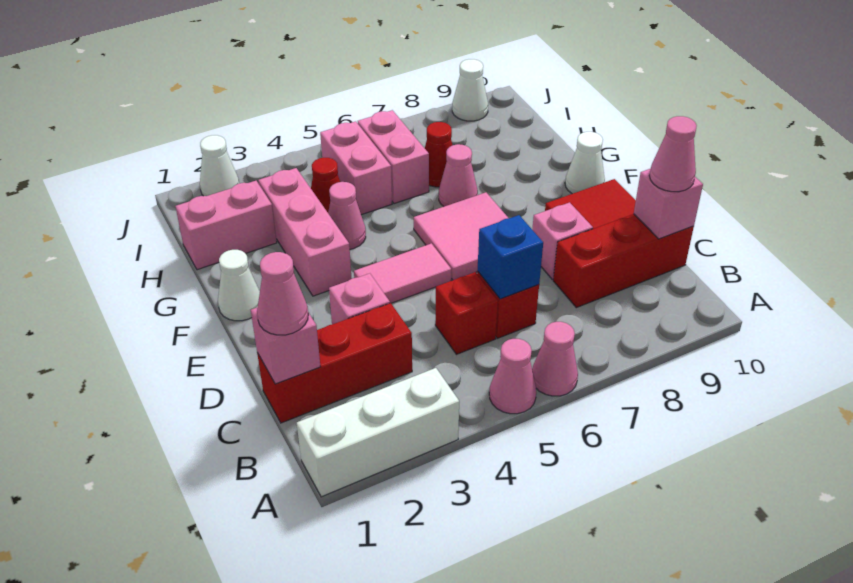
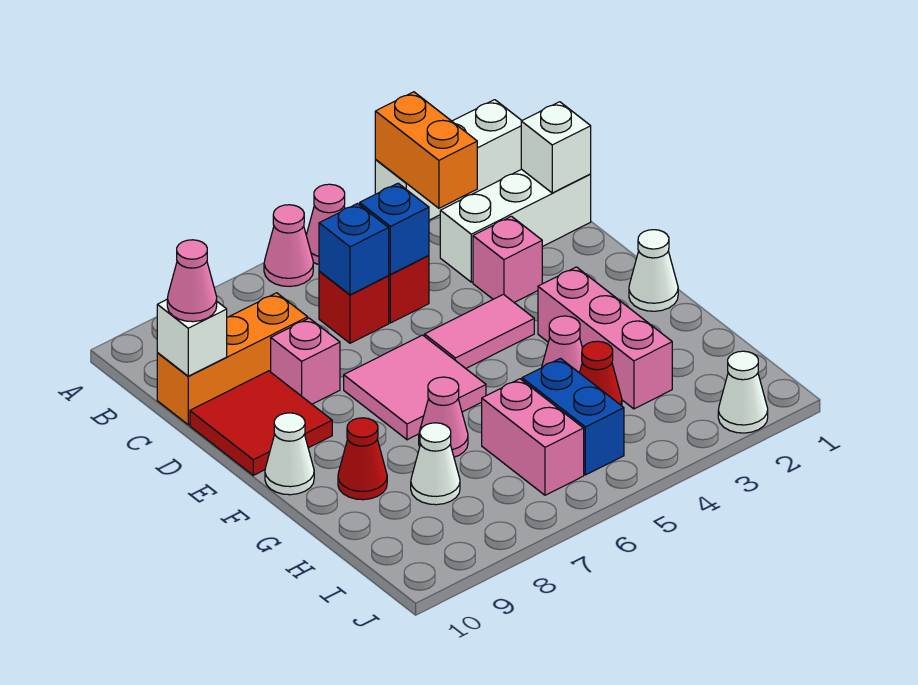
none -> orange brick A3:B3 level 2
red brick C1:C3 level 1 -> white brick C1:C3 level 1
pink brick C1 level 2 -> white brick C1 level 2
pink cone C1 level 3 -> none
none -> blue brick C5 level 2
red brick C8:C10 level 1 -> orange brick C8:C10 level 1
pink brick C10 level 2 -> white brick C10 level 2
pink brick H1:H2 level 1 -> none
pink brick H5:I5 level 1 -> blue brick H5:I5 level 1
red cone H7 level 1 -> red cone G9 level 1
white cone J9 level 1 -> white cone H8 level 1

